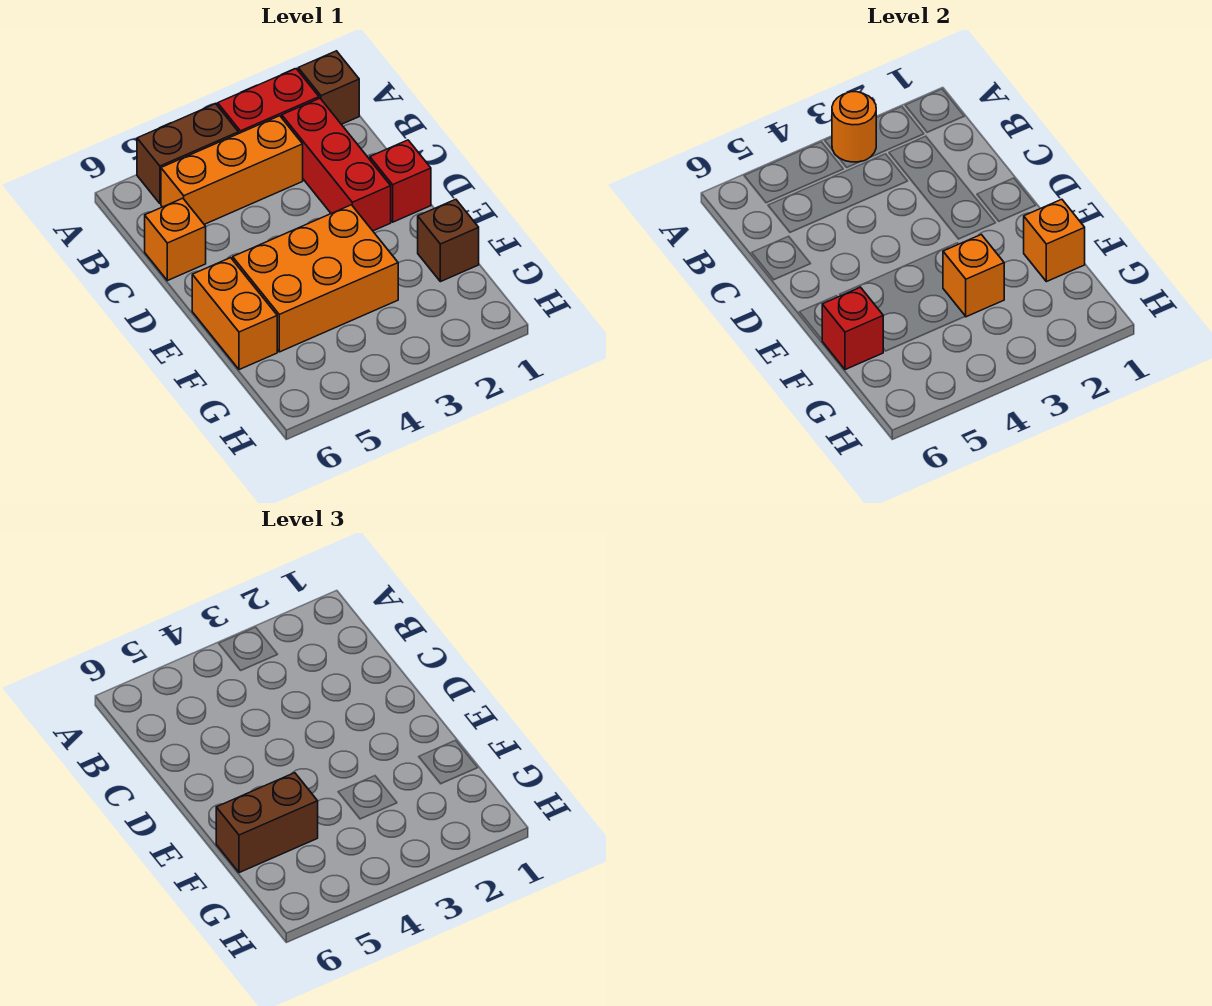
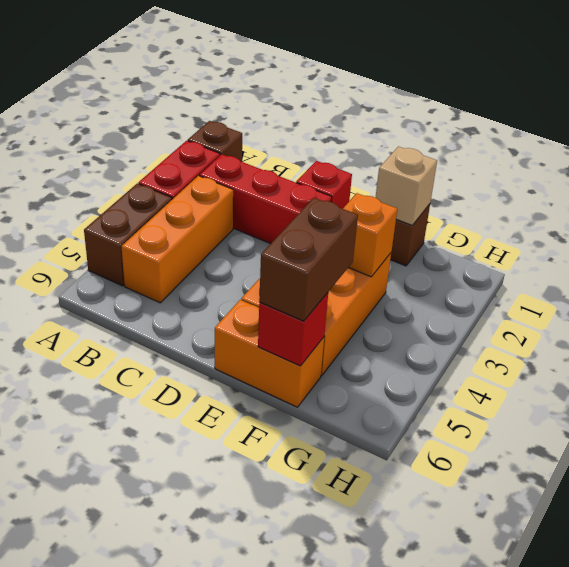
orange round brick A3 level 2 -> none
orange brick C6 level 1 -> none
orange brick F1 level 2 -> tan brick F1 level 2

